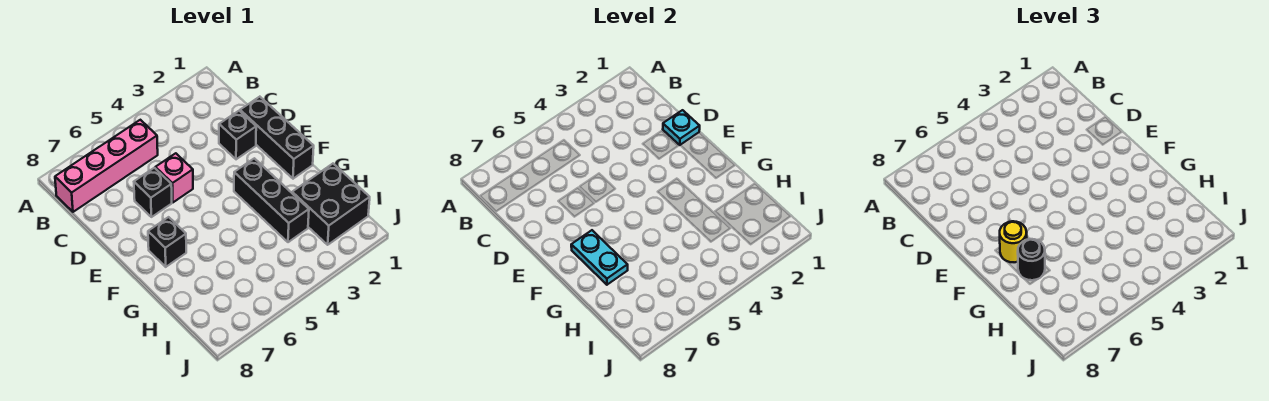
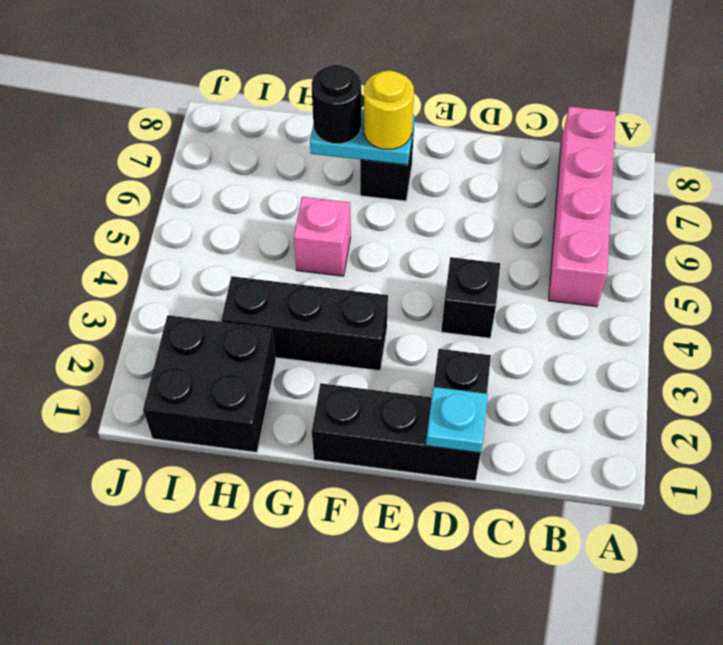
pink brick D5 level 1 -> pink brick G5 level 1
black brick D6 level 1 -> black brick D4 level 1

